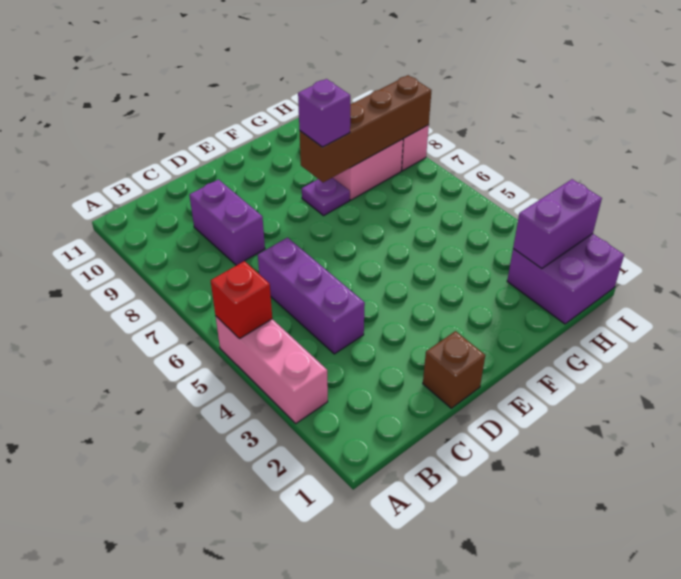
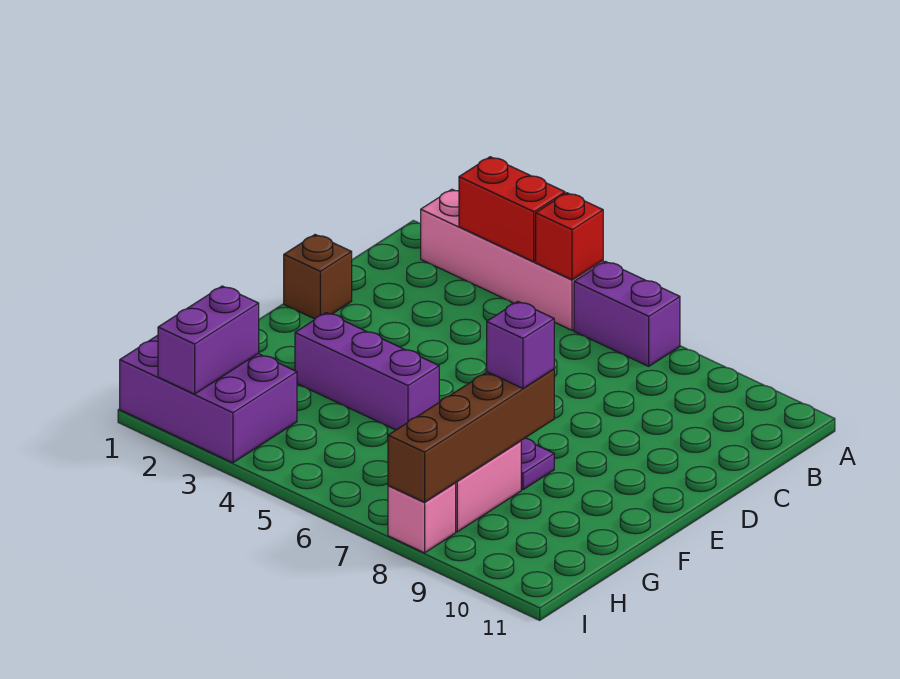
pink brick A3:A5 level 1 -> pink brick A2:A5 level 1
none -> red brick A3:A4 level 2
purple brick C4:C6 level 1 -> purple brick F3:F5 level 1
purple brick C8:C9 level 1 -> purple brick A6:A7 level 1
purple brick H1:I2 level 1 -> purple brick H1:I3 level 1

